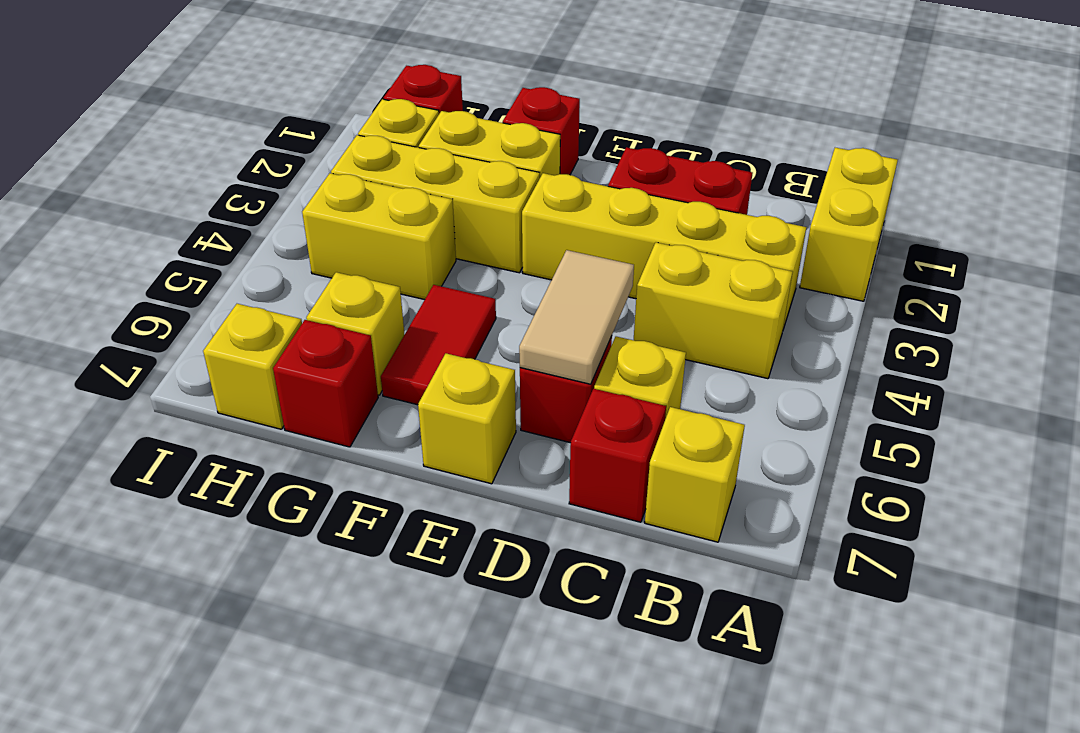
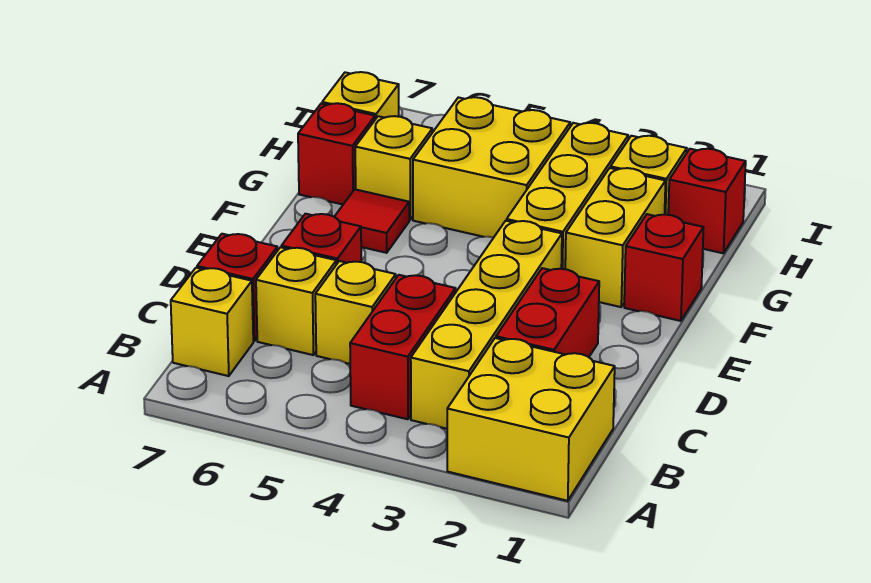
yellow brick A1:A2 level 1 -> yellow brick A1:B2 level 1
yellow brick B4:C4 level 1 -> red brick B4:C4 level 1
tan tile D5:D6 level 2 -> none
yellow brick E7 level 1 -> yellow brick C5 level 1
red tile F5:F6 level 1 -> red tile F6 level 1
yellow brick G4:H4 level 1 -> yellow brick G4:H5 level 1

